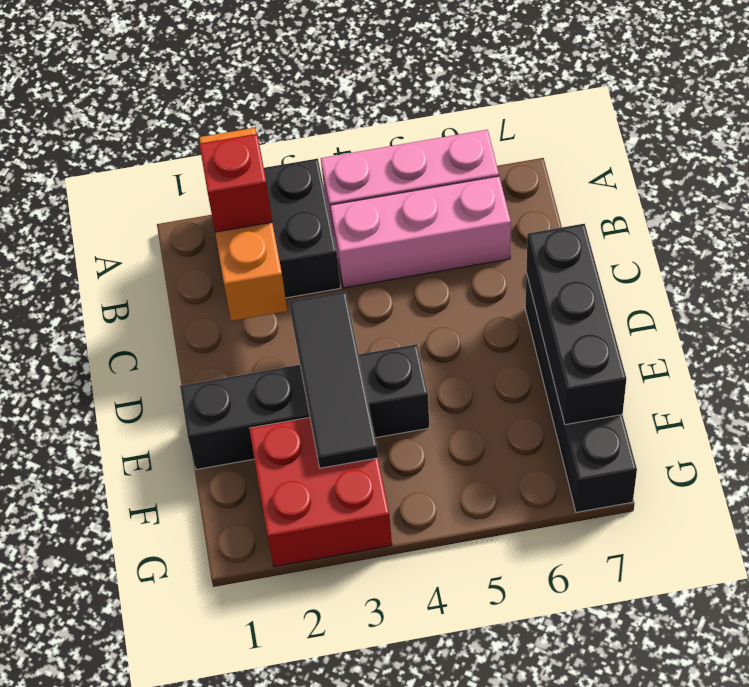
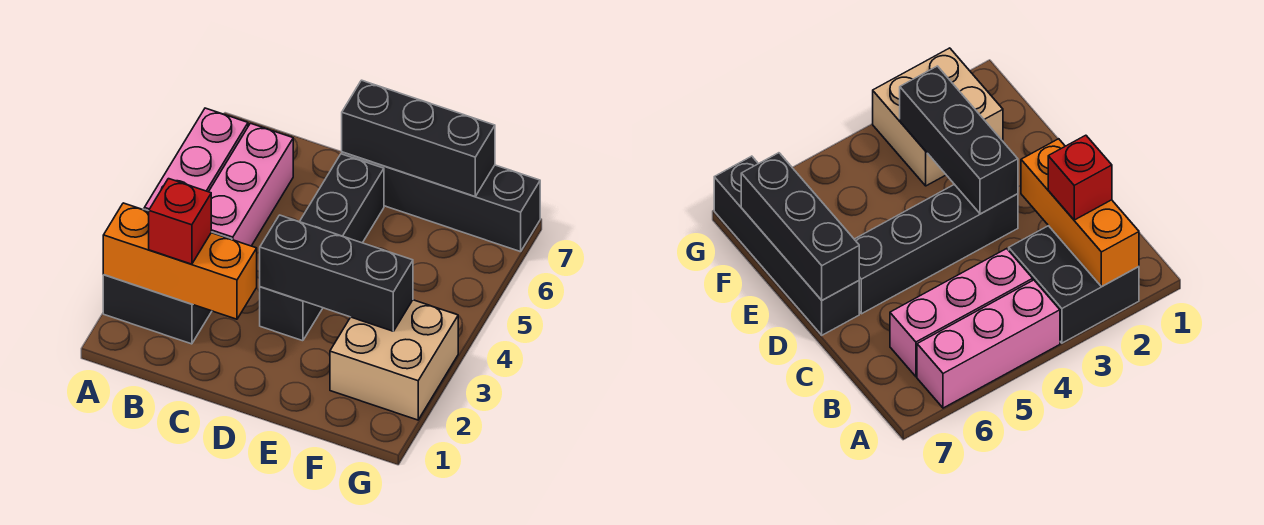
black tile D3:F3 level 2 -> black brick D3:F3 level 2
black brick E1:E4 level 1 -> black brick D3:D6 level 1
red brick F2:G3 level 1 -> tan brick F2:G3 level 1

